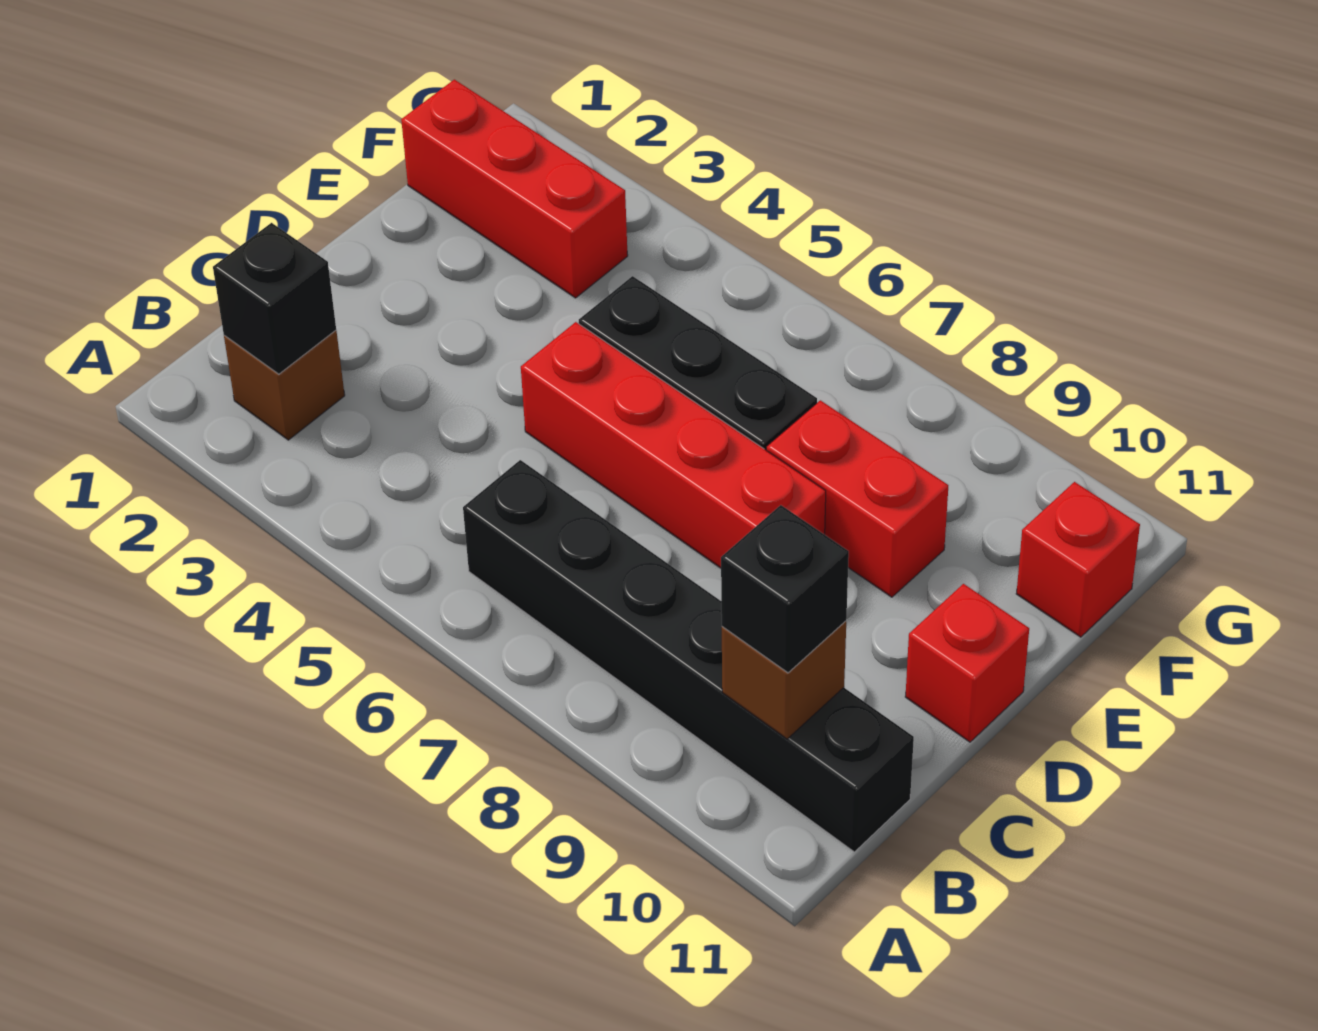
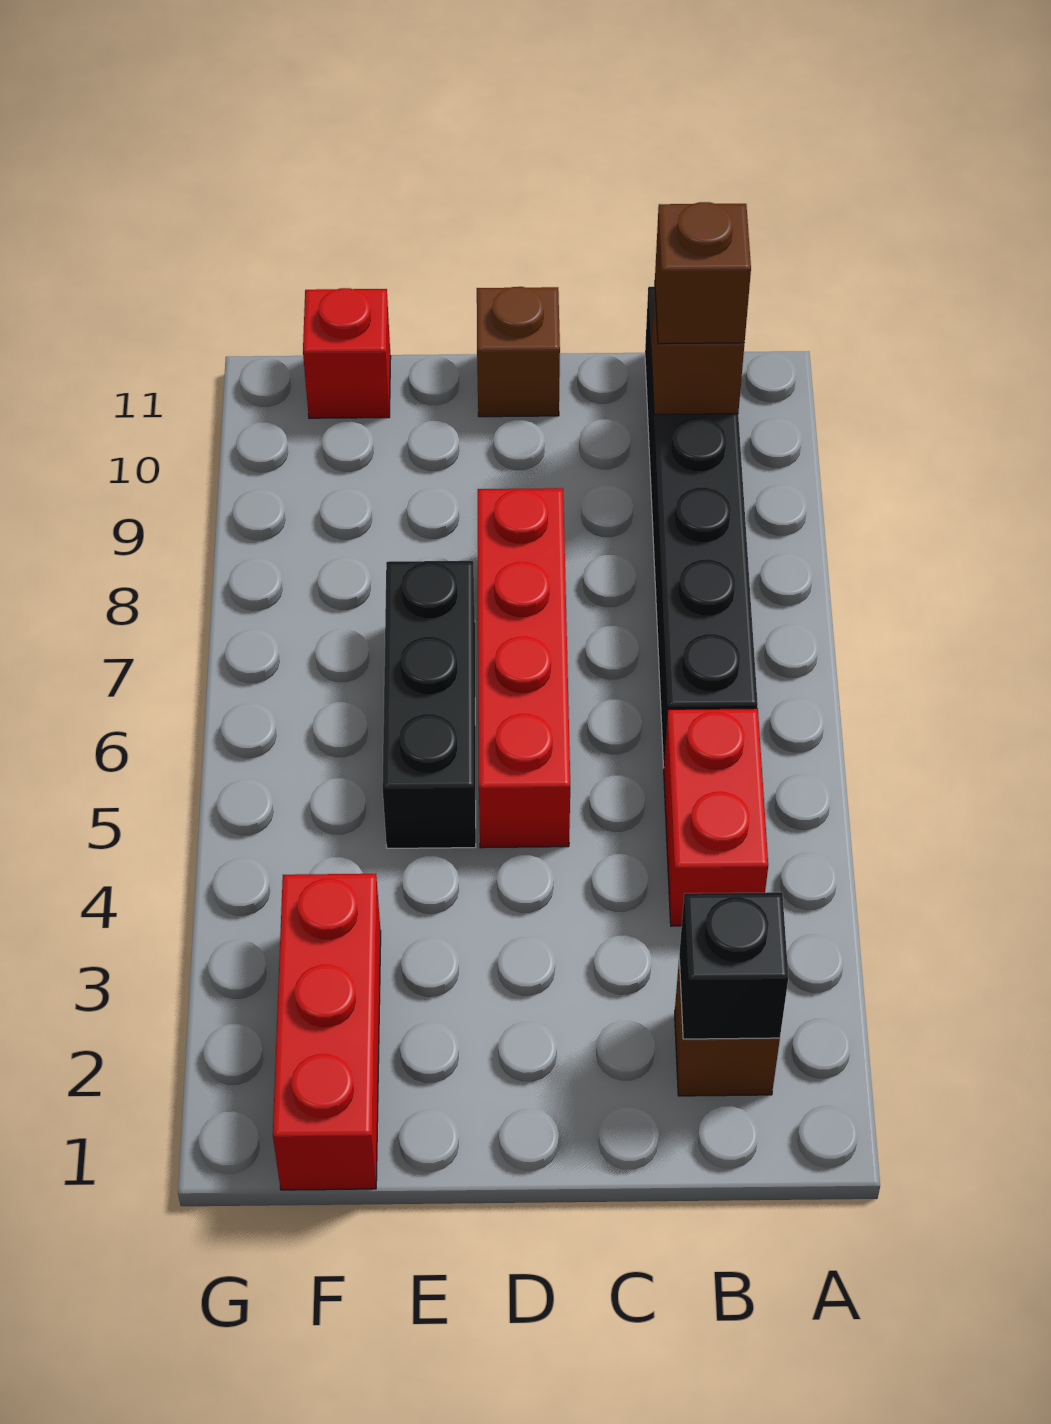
black brick B10 level 3 -> brown brick B10 level 3
red brick D11 level 1 -> brown brick D11 level 1
red brick E8:E9 level 1 -> red brick B4:B5 level 1

